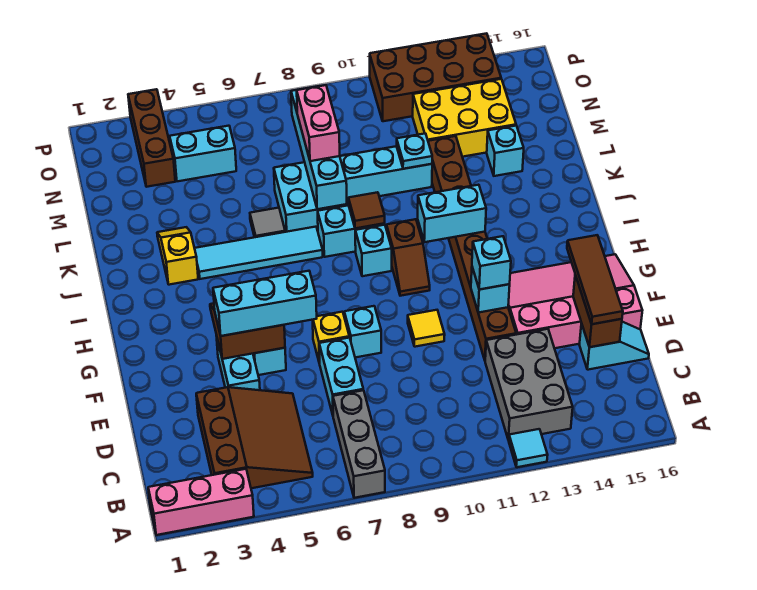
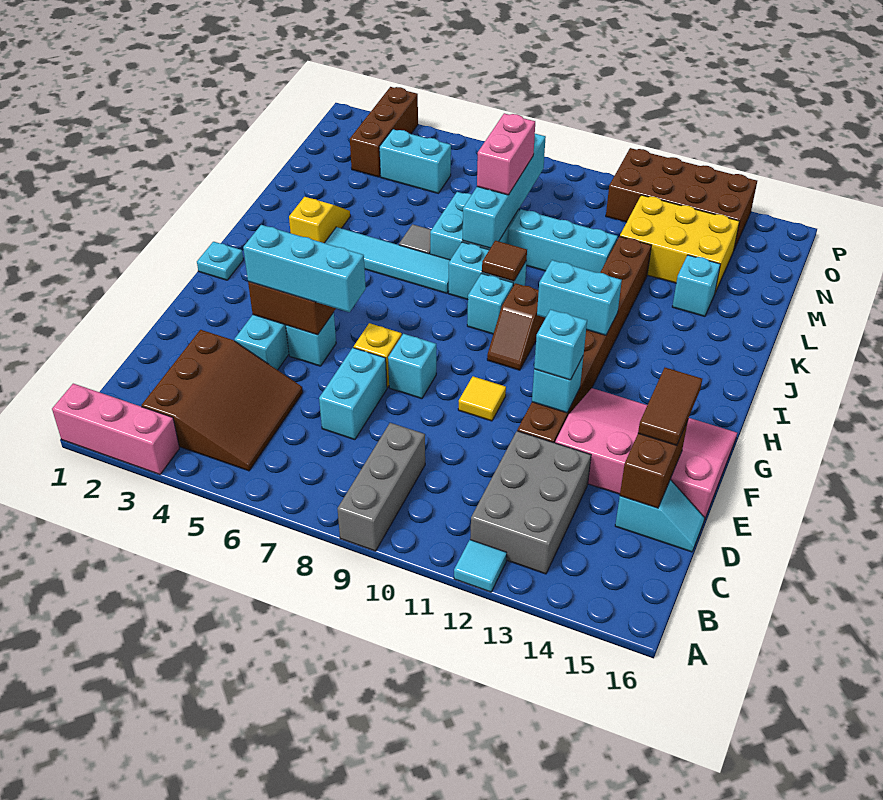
grey brick A7:C7 level 1 -> grey brick A9:C9 level 1
brown tile D15:F15 level 3 -> brown tile E15:F15 level 3
cyan plate L11 level 2 -> cyan plate H1 level 1

